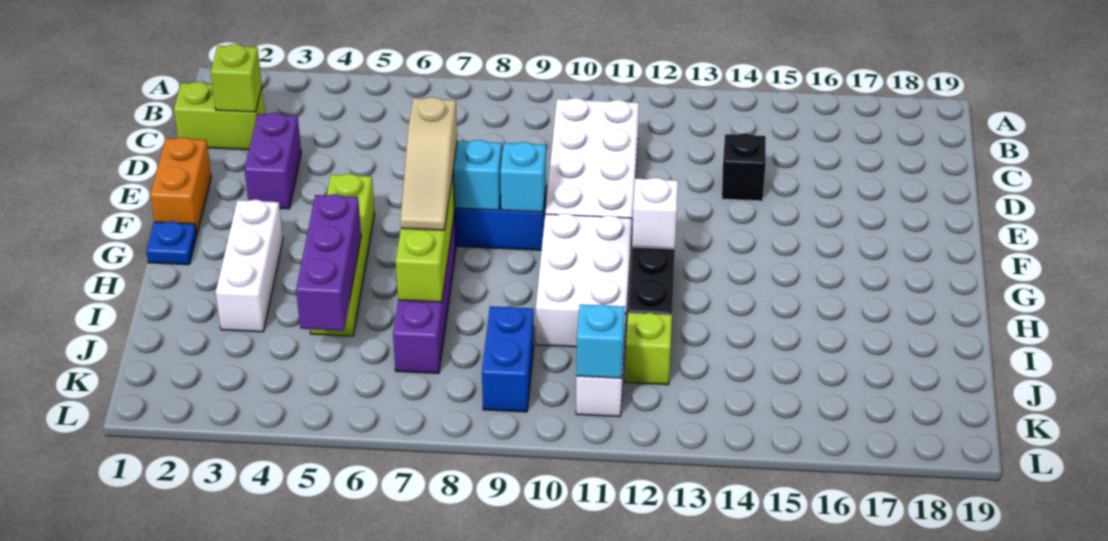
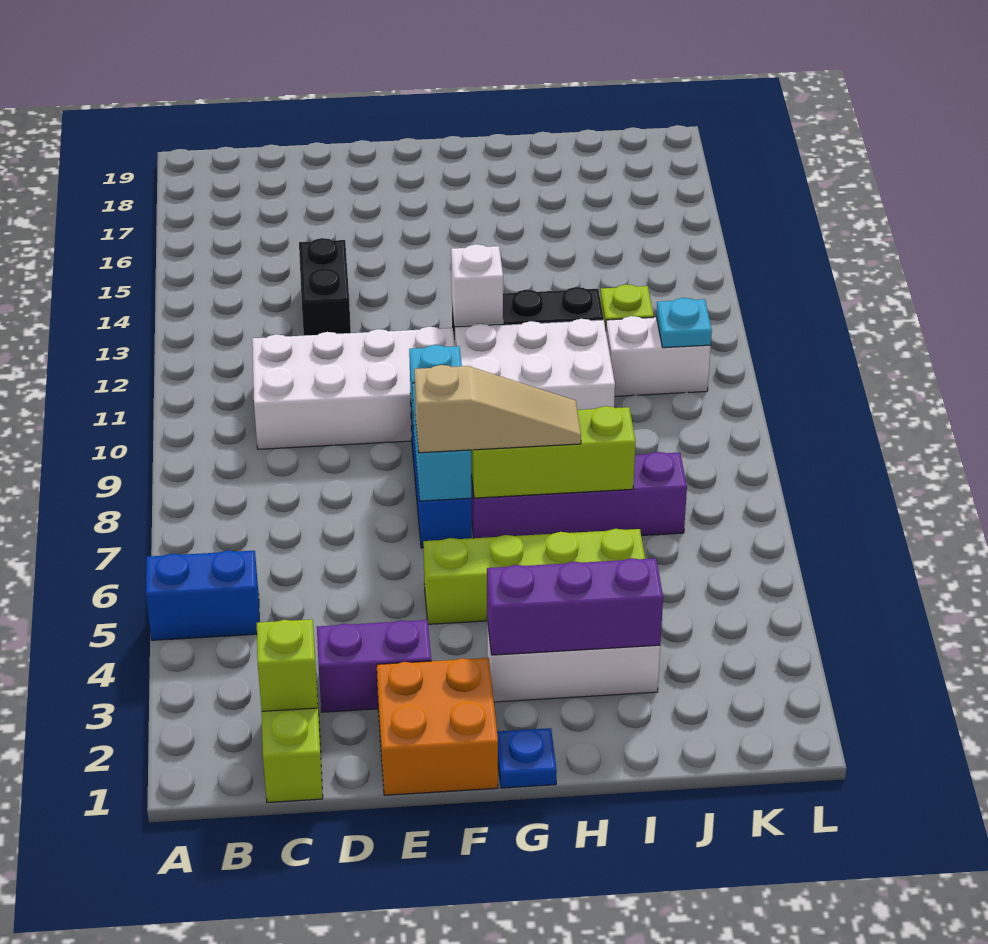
black brick D14 level 1 -> black brick D13:D14 level 1
orange brick E1:F1 level 1 -> orange brick E1:F2 level 1
purple brick H5:J5 level 2 -> purple brick G3:I3 level 2
blue brick J9:K9 level 1 -> blue brick A5:B5 level 1
cyan brick K11 level 2 -> cyan plate K11 level 2

